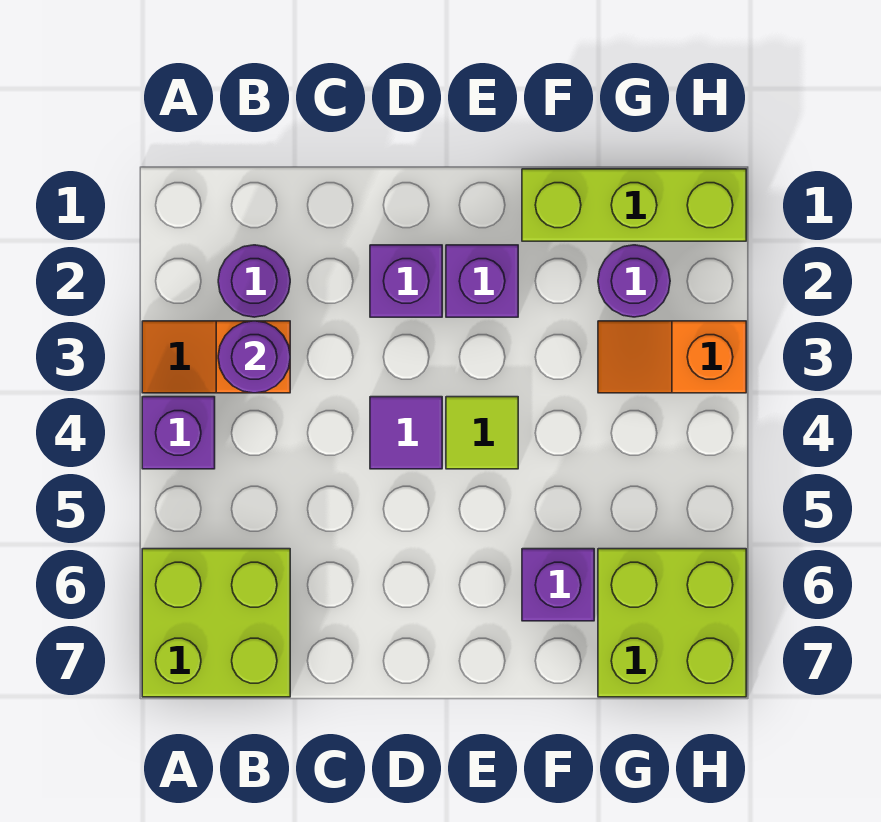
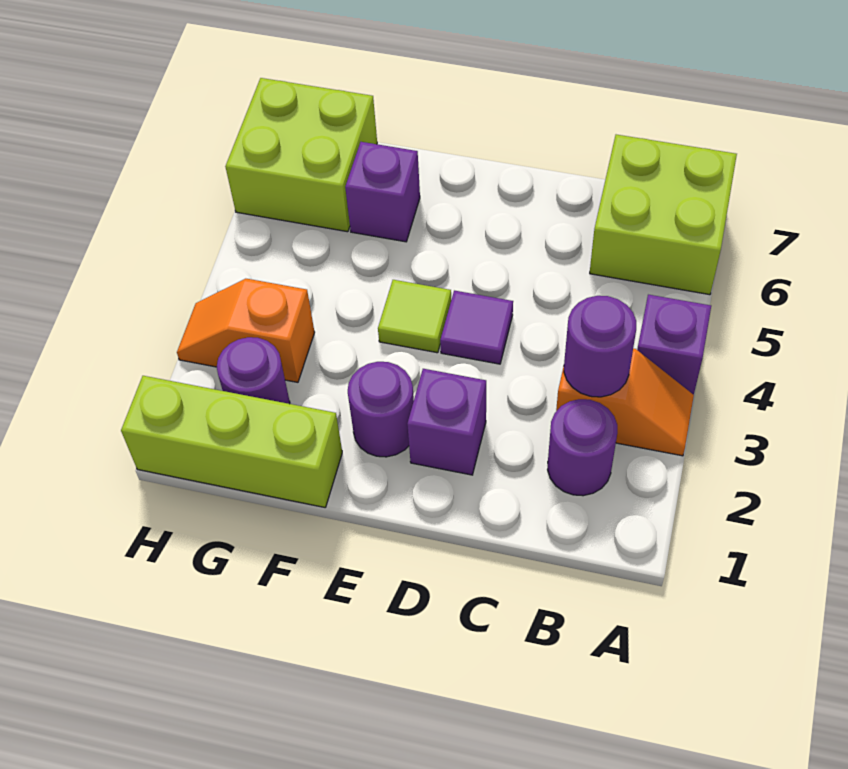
purple brick E2 level 1 -> purple round brick E2 level 1
orange slope G3:H3 level 1 top H -> orange slope G3:H3 level 1 top G

